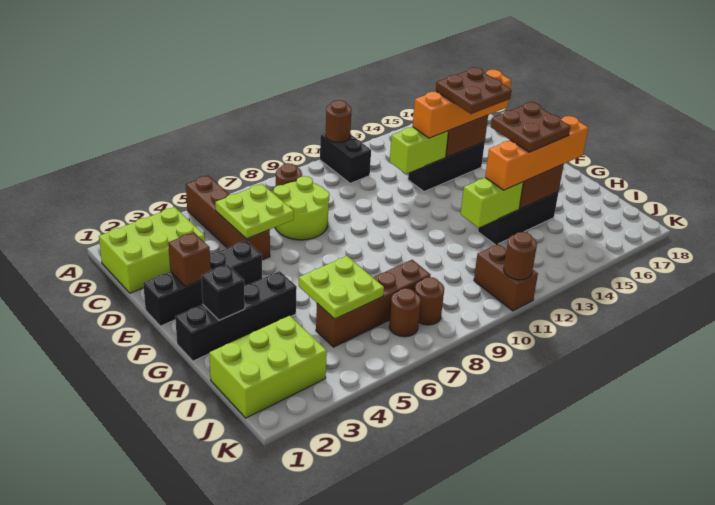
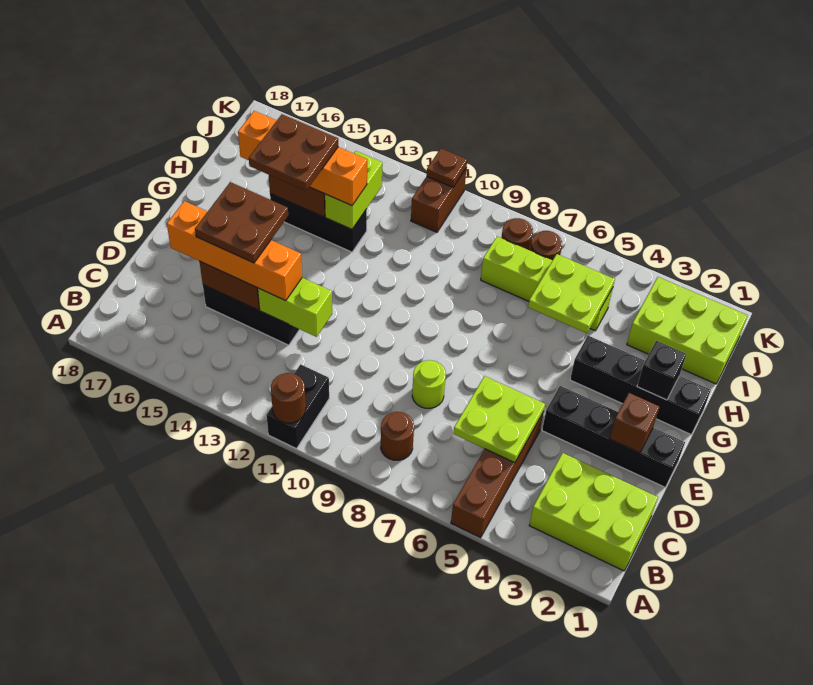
lime round brick C7:D8 level 1 -> lime round brick D8 level 1
lime brick H12:H13 level 2 -> lime brick H13:I13 level 2
brown brick I5:I8 level 1 -> lime brick I5:I8 level 1
brown round brick K11 level 2 -> brown plate K11 level 2

